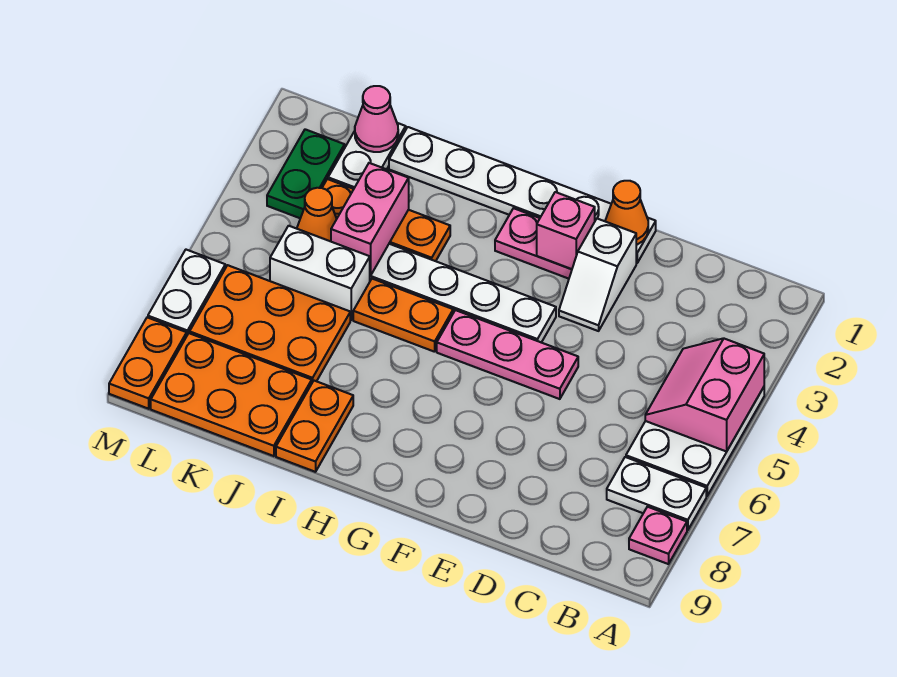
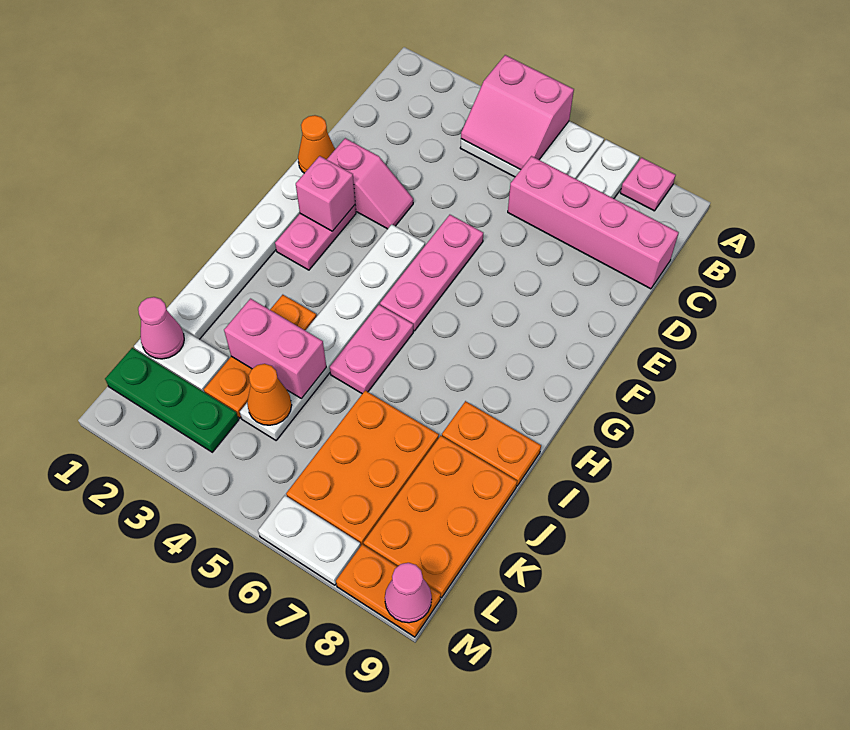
none -> pink brick C6:C9 level 1
white slope E2:E3 level 1 top 2 -> pink slope E2:E3 level 1 top 2
orange plate H5:I5 level 1 -> pink plate H5:I5 level 1
white brick J5:K5 level 1 -> none
green plate L2:L3 level 1 -> green plate L1:L3 level 1
none -> pink cone M9 level 2

